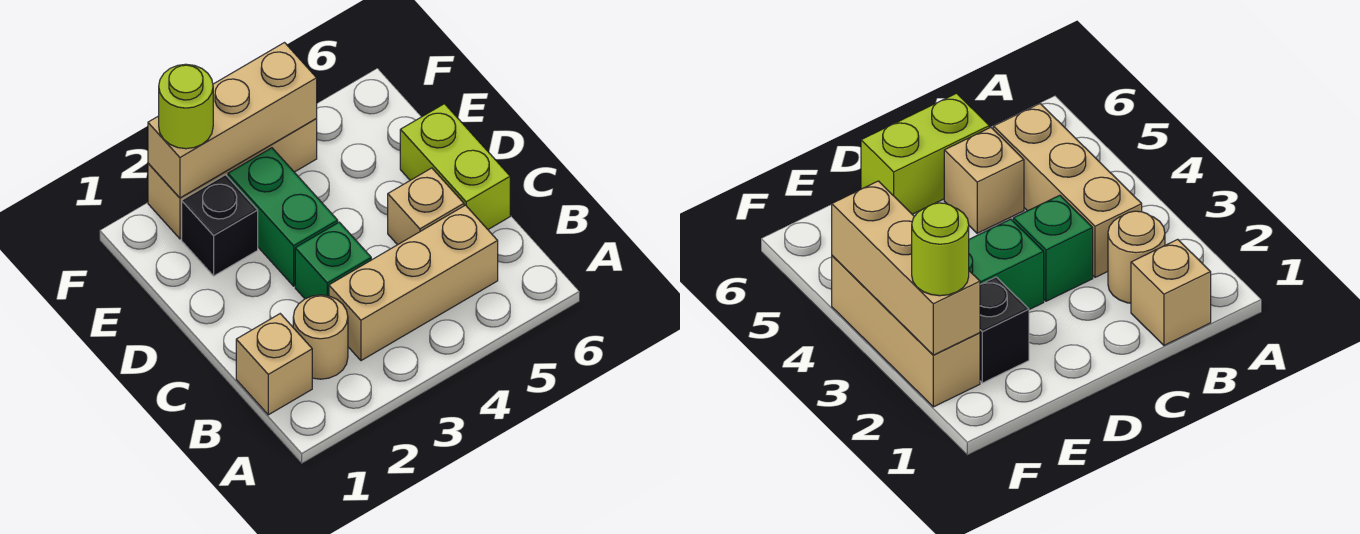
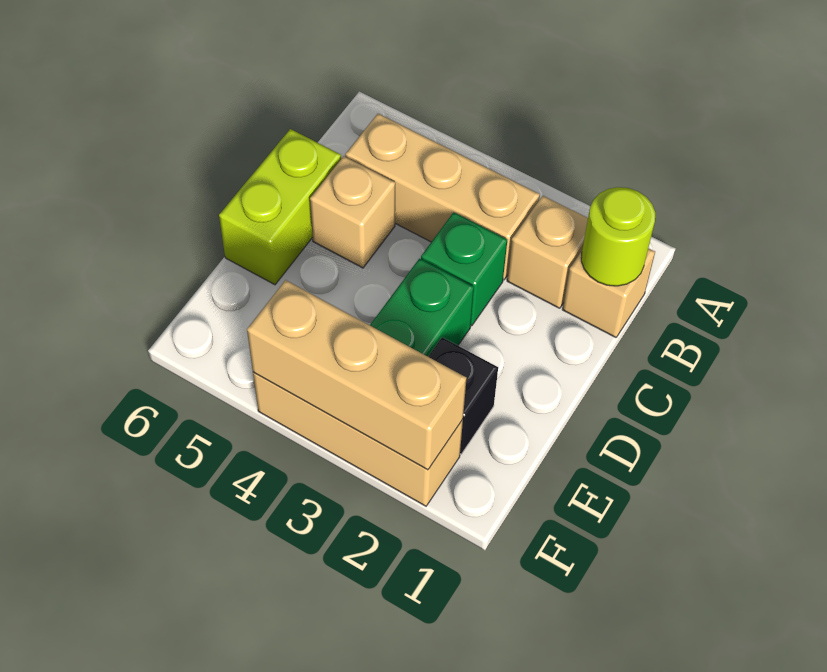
tan round brick B2 level 1 -> tan brick B2 level 1
lime round brick F2 level 3 -> lime round brick B1 level 2

